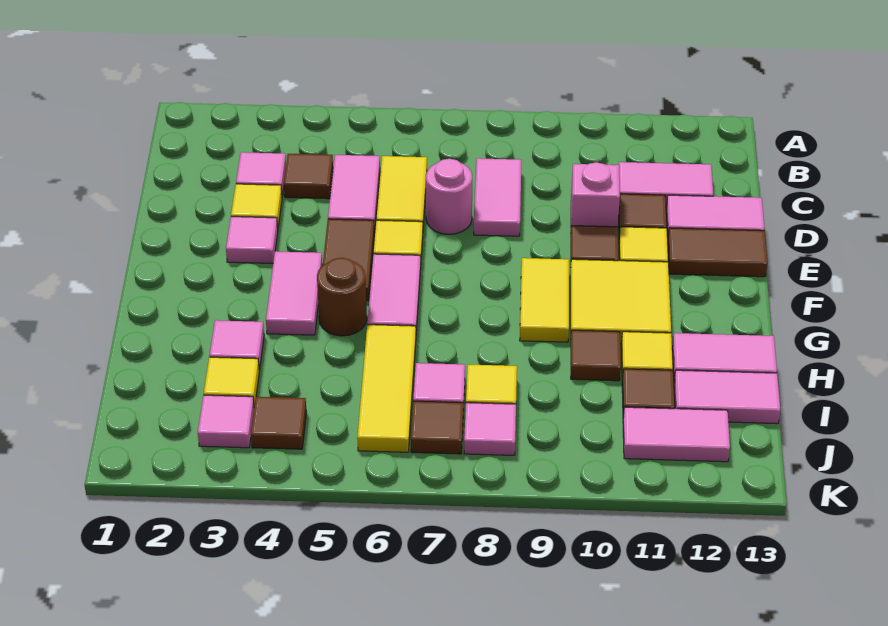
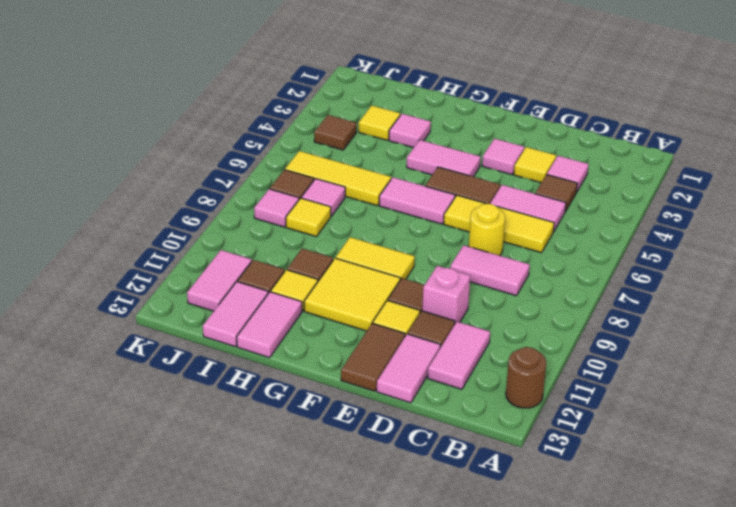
pink round brick D7 level 1 -> yellow round brick D7 level 1
brown round brick G5 level 1 -> brown round brick A12 level 1
pink tile J3 level 1 -> none

